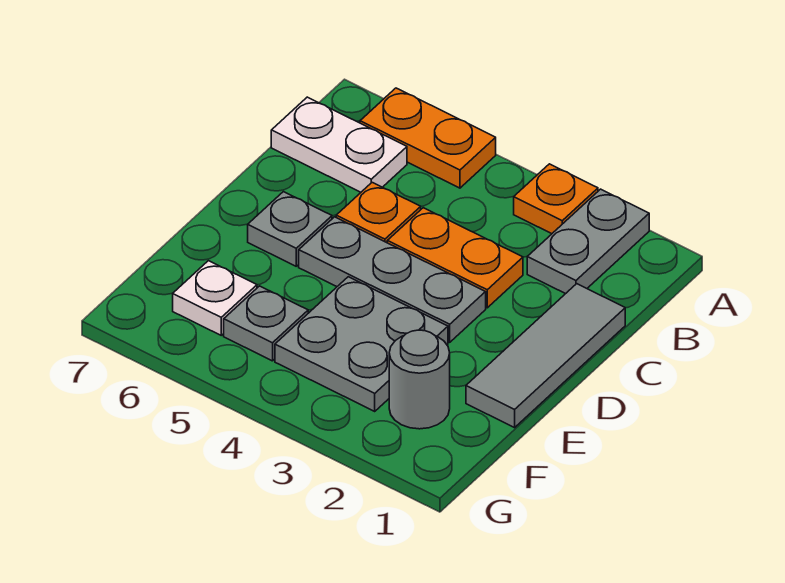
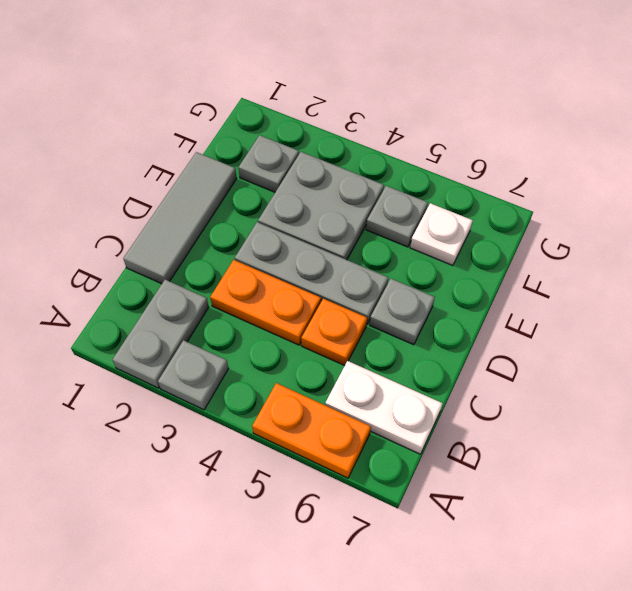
orange plate A3 level 1 -> grey plate A3 level 1
grey round brick F2 level 1 -> grey plate F2 level 1

